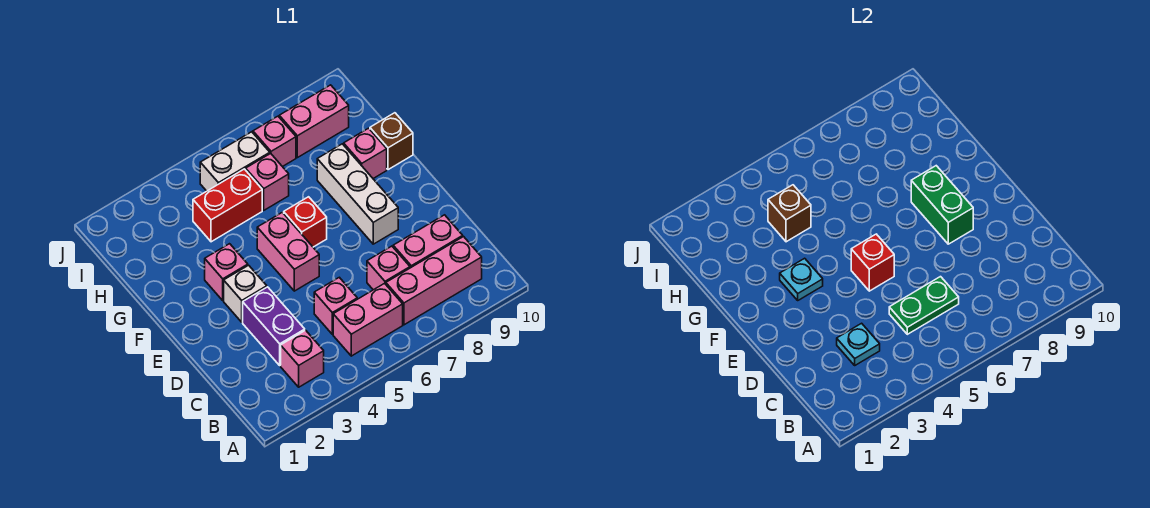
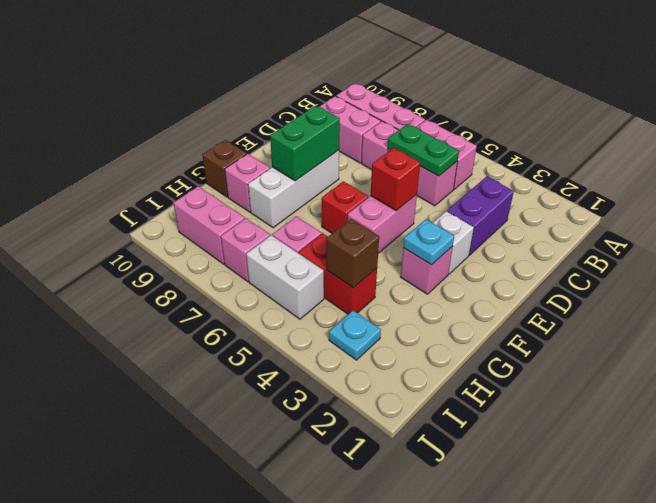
pink brick B3 level 1 -> none
cyan plate C3 level 2 -> cyan plate I3 level 1

